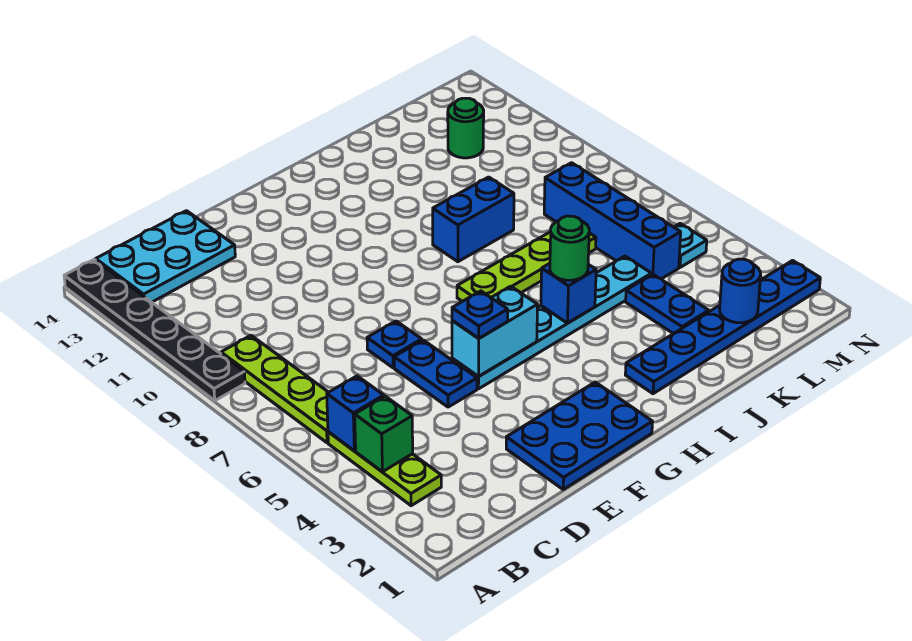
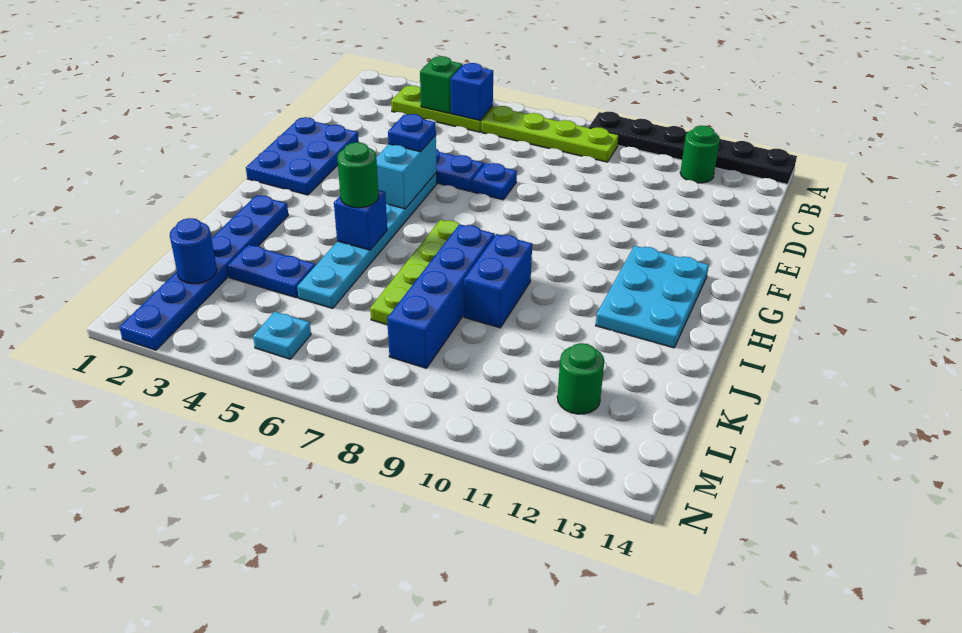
none -> green round brick B12 level 1
cyan plate B13:D14 level 1 -> cyan plate G12:I13 level 1
blue brick L5:L8 level 1 -> blue brick I8:L8 level 1

